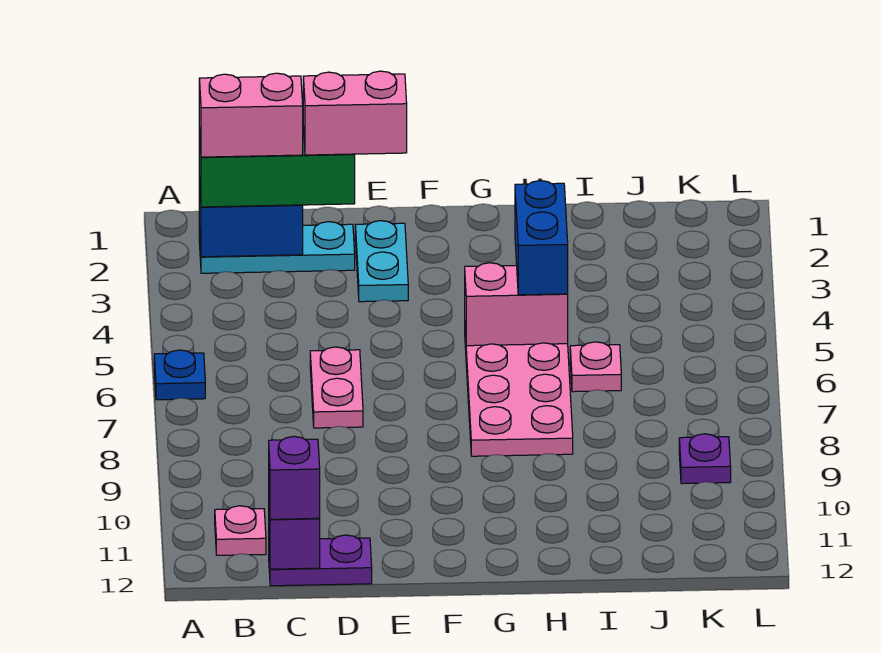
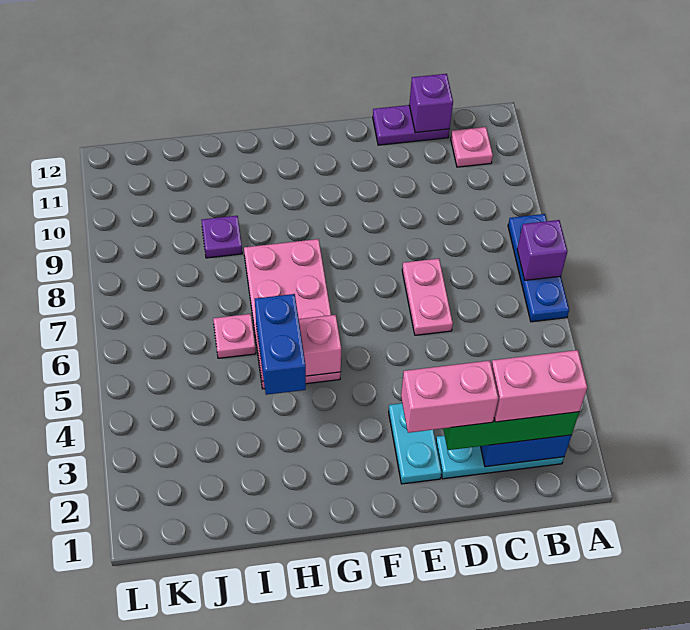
blue plate A6 level 1 -> blue plate A6:A8 level 1
purple brick C12 level 3 -> purple brick A7 level 2
purple plate K9 level 1 -> purple plate I9 level 1

